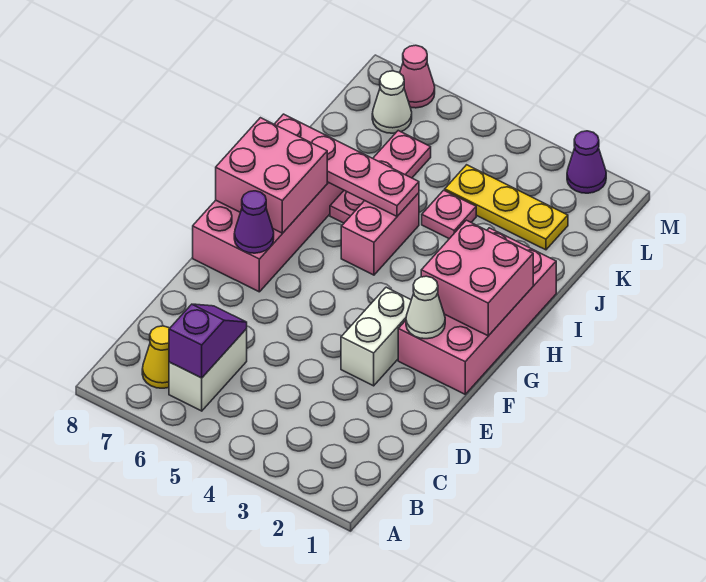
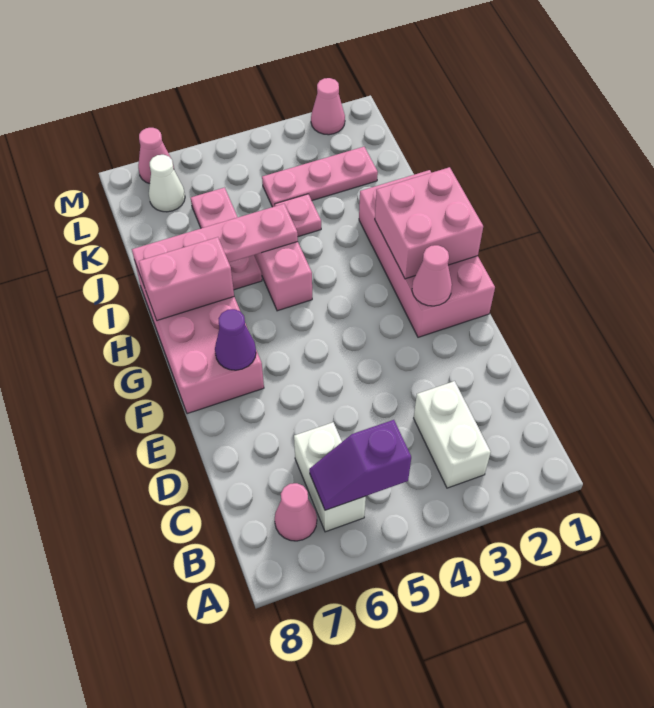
purple slope B6:C6 level 2 top B -> purple slope B5:B6 level 2 top 5
yellow cone B7 level 1 -> pink cone B7 level 1
white brick E3:F3 level 1 -> white brick B3:C3 level 1
white cone F2 level 2 -> pink cone F2 level 2
pink brick G7:H8 level 2 -> pink brick H7:H8 level 2
yellow plate K2:K4 level 1 -> pink plate K2:K4 level 1
purple cone M2 level 1 -> pink cone M2 level 1

